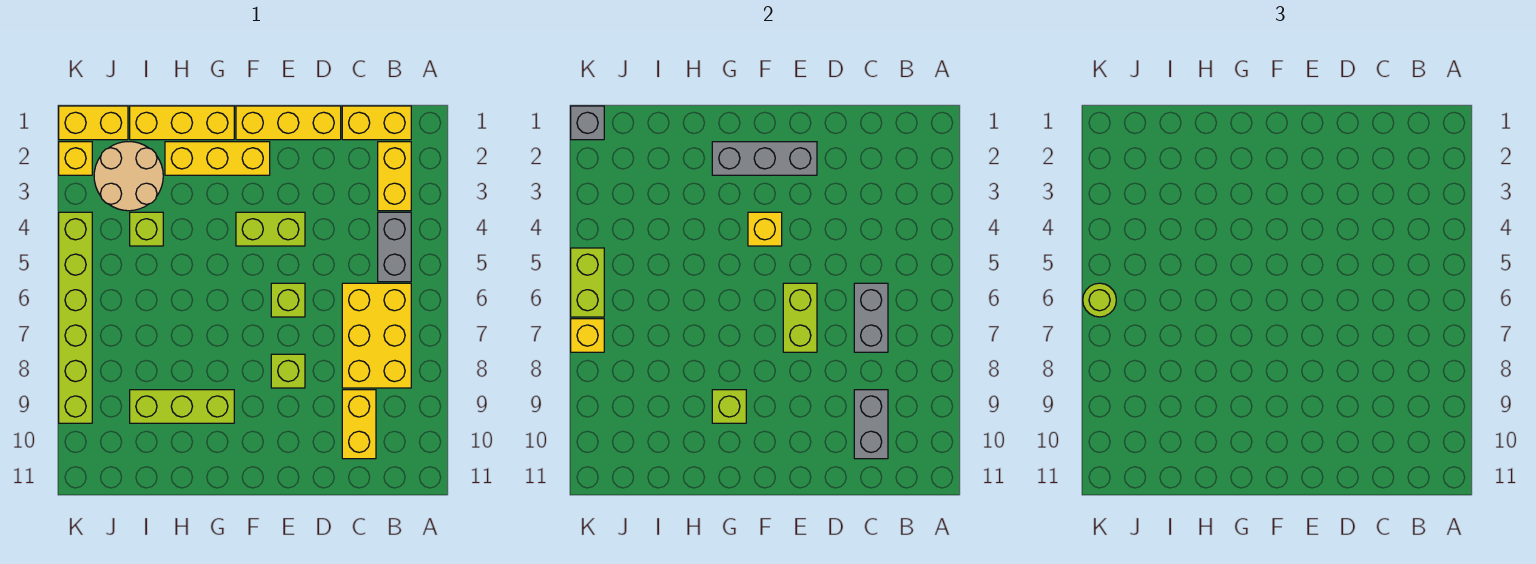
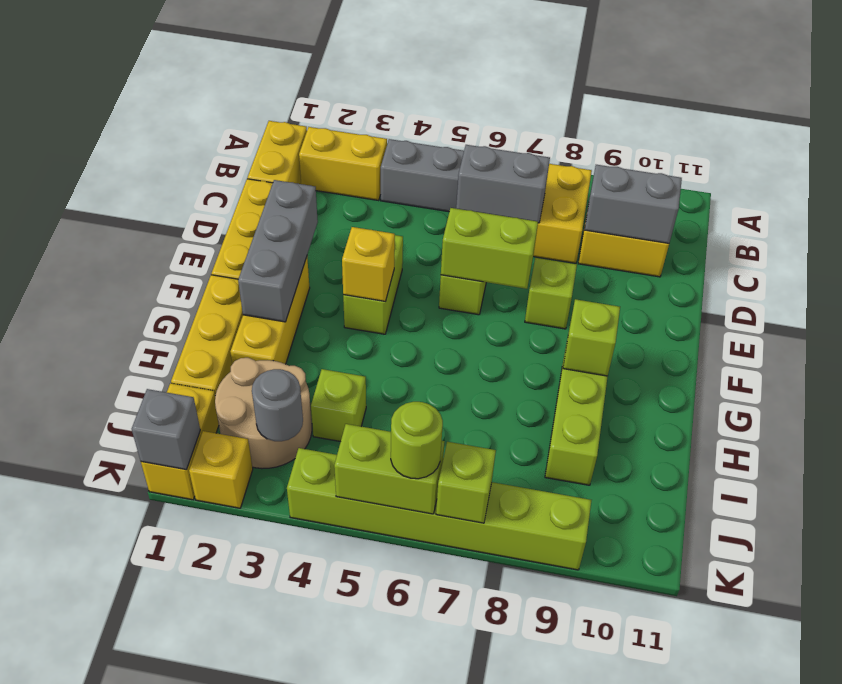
none -> grey round brick J3 level 2
yellow brick K7 level 2 -> lime brick K7 level 2

